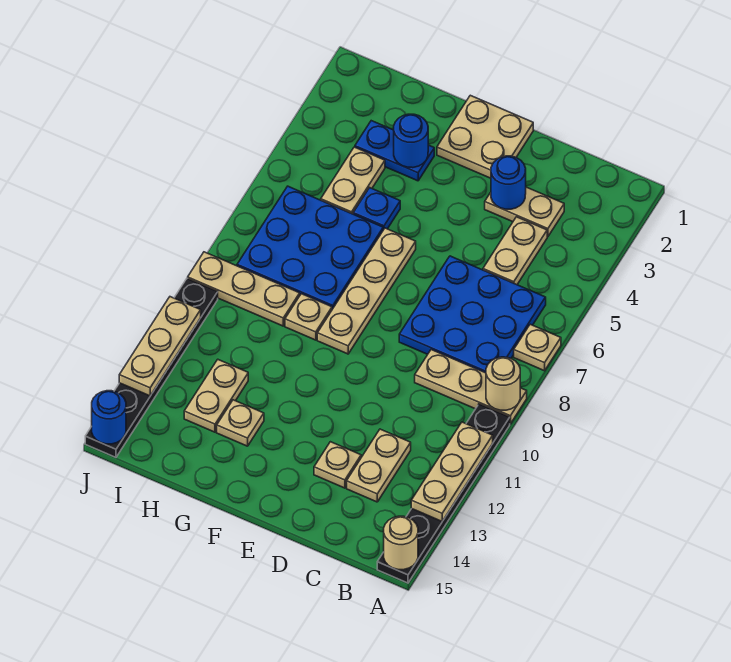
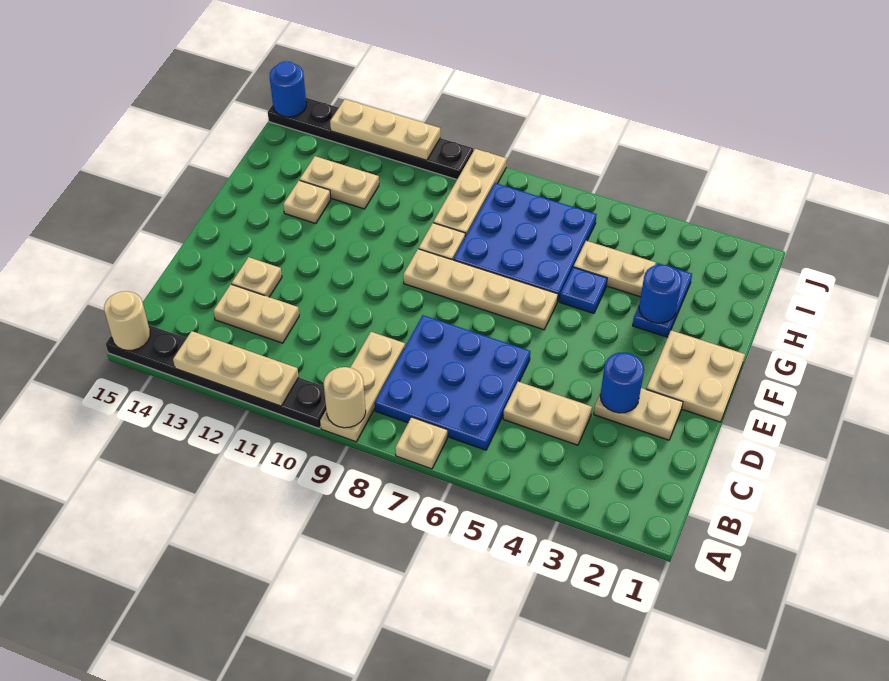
tan plate C3:D3 level 1 -> tan plate D2:D3 level 1

